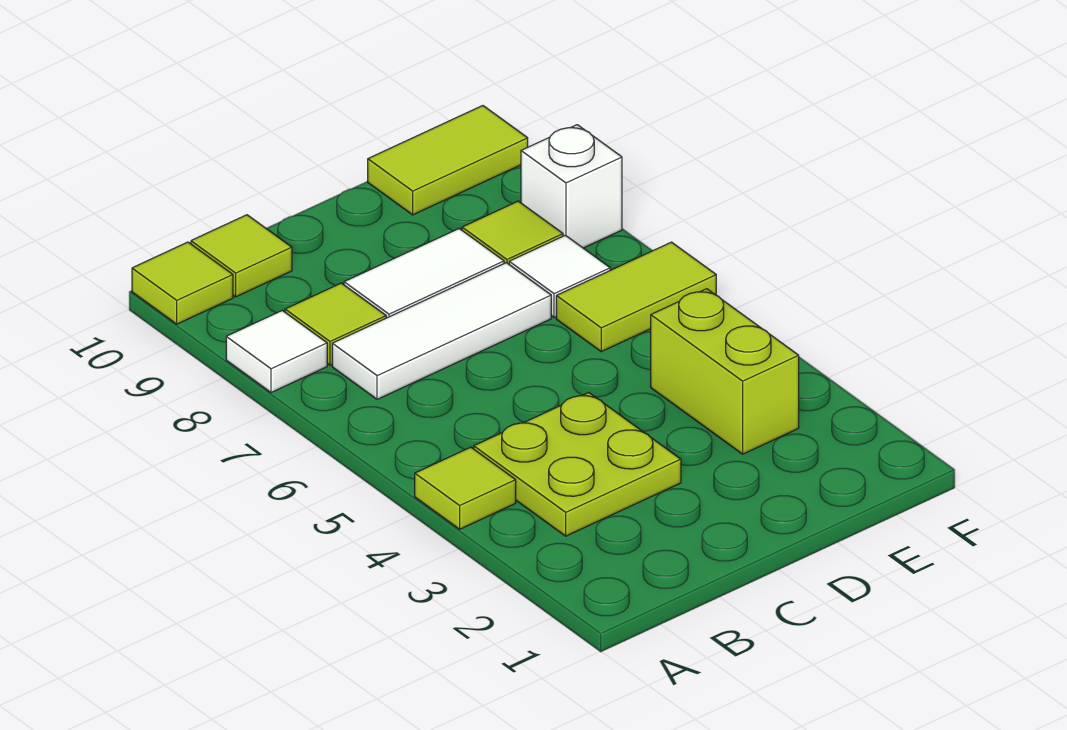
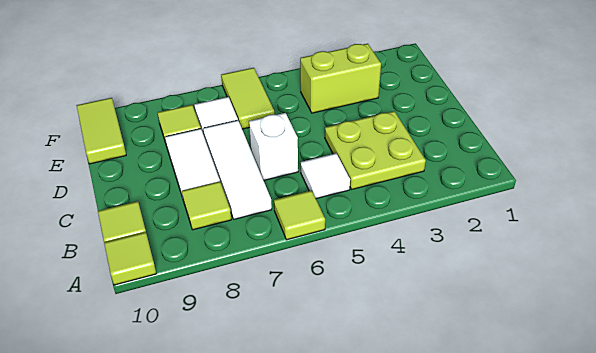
lime tile A4 level 1 -> lime tile A6 level 1
white tile A8 level 1 -> white tile B5 level 1
white brick F8 level 1 -> white brick C6 level 1

